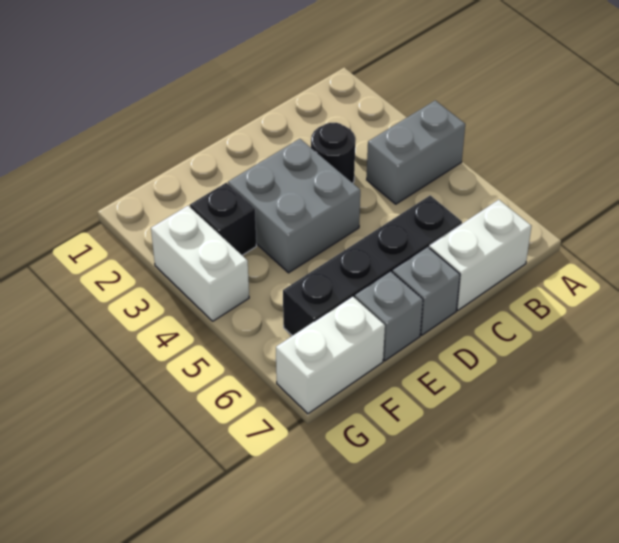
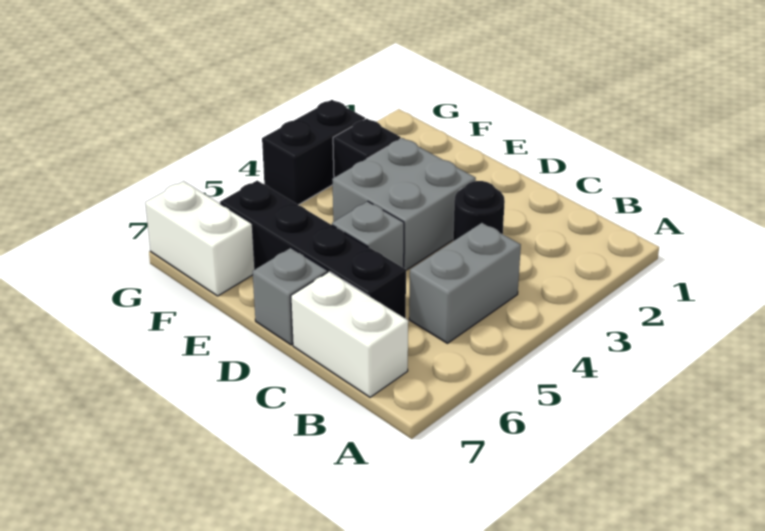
grey brick A4:B4 level 1 -> grey brick B4:B5 level 1
grey brick E7 level 1 -> grey brick D5 level 1
white brick G3:G4 level 1 -> black brick G3:G4 level 1

